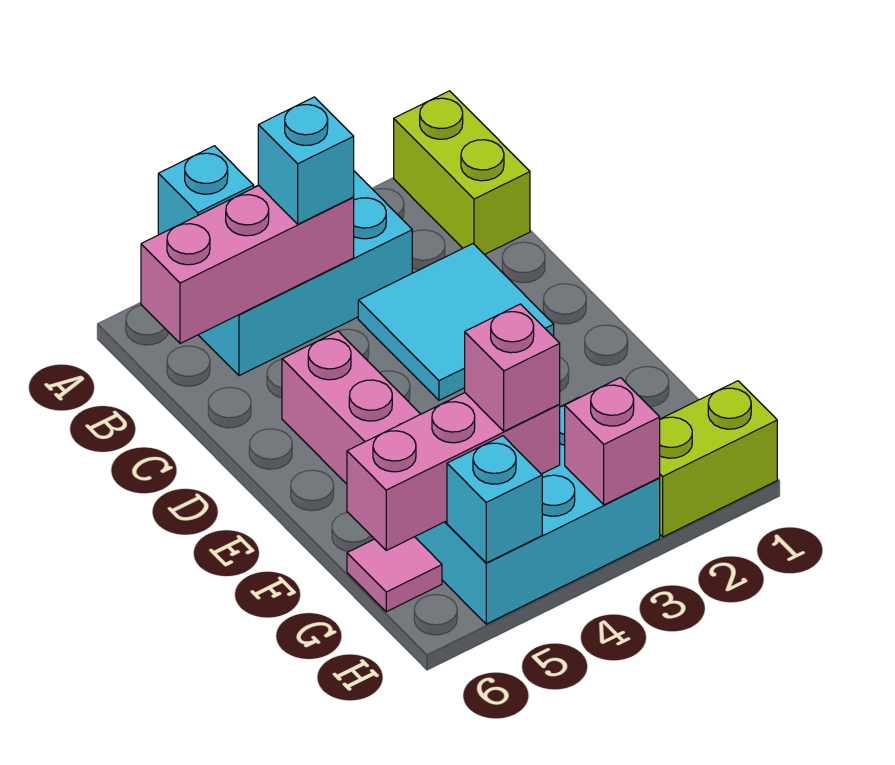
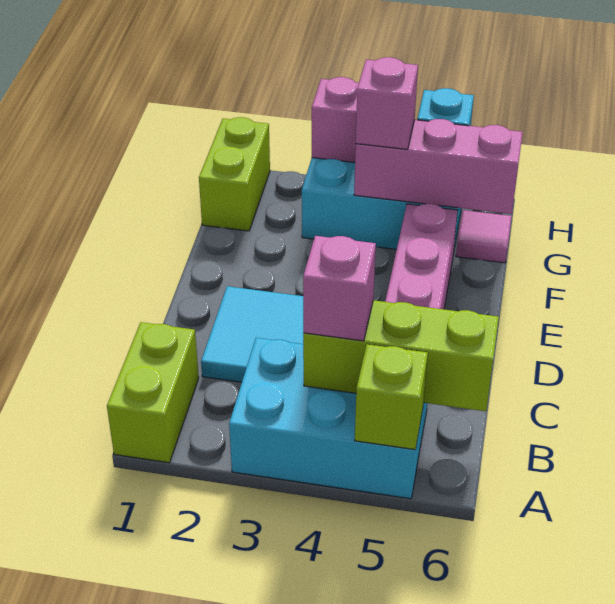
cyan brick A5 level 2 -> lime brick A5 level 2
pink brick B4:B6 level 2 -> lime brick B4:B6 level 2
cyan brick B4 level 3 -> pink brick B4 level 3
lime brick H1:H2 level 1 -> lime brick G1:H1 level 1

